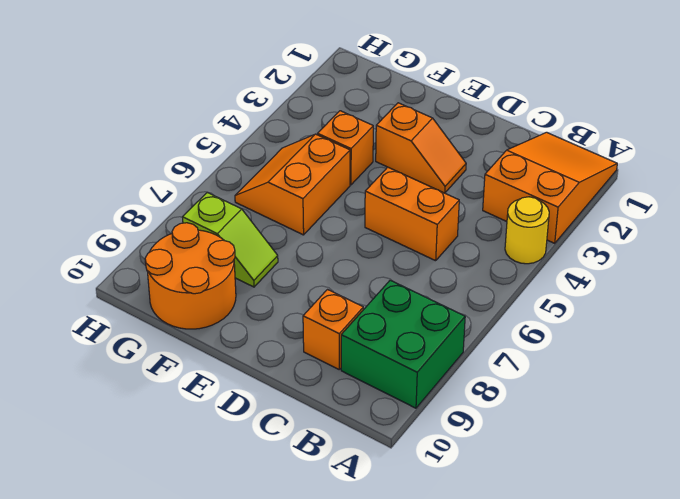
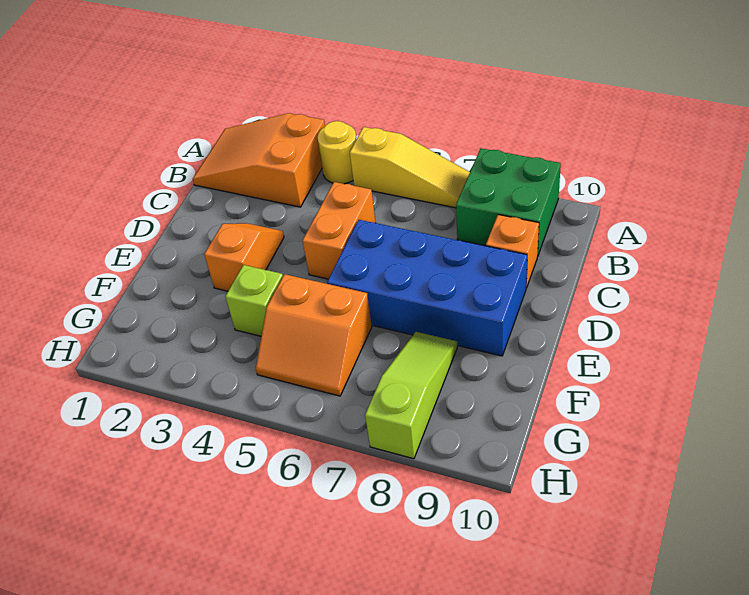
none -> yellow slope A5:A7 level 1 top 5
none -> blue brick D6:E9 level 1
orange brick F4 level 1 -> lime brick F4 level 1
lime slope F8:G8 level 1 top G -> lime slope F8:H8 level 1 top H
orange round brick F9:G10 level 1 -> none

